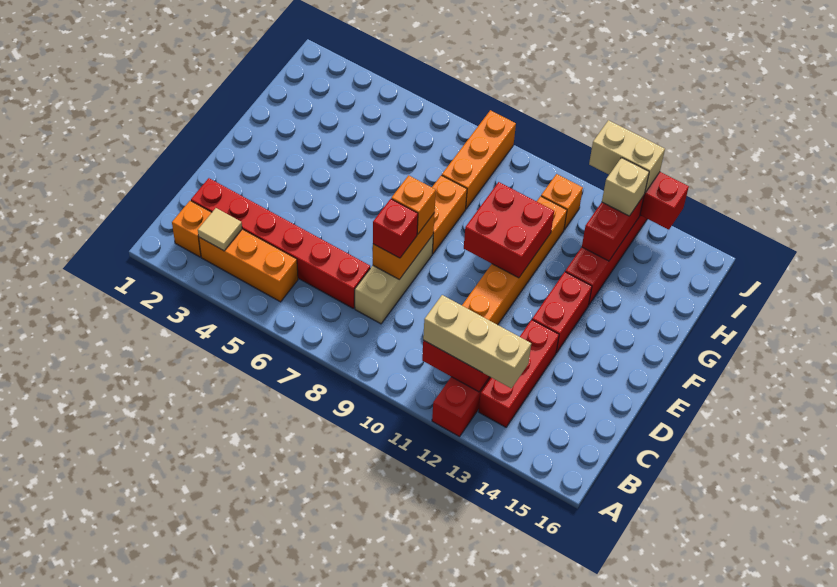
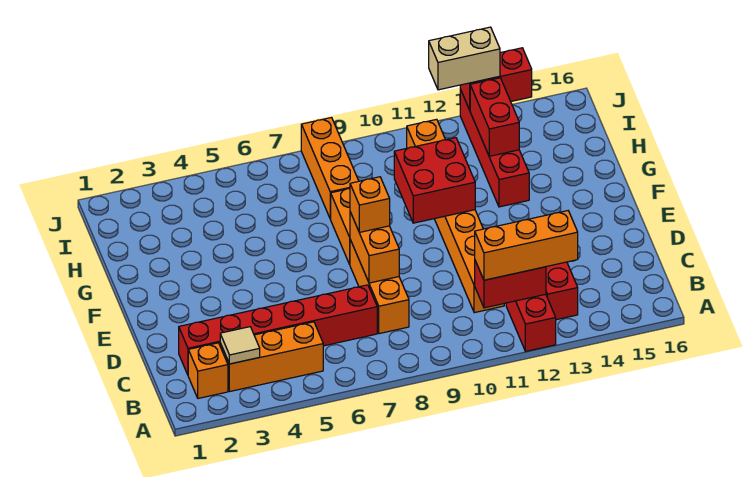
tan brick B11:B13 level 3 -> orange brick B11:B13 level 3
tan brick C8:E8 level 1 -> orange brick C8:E8 level 1
red brick D8 level 3 -> none
red brick E13:F13 level 1 -> none
tan brick I13 level 3 -> none

